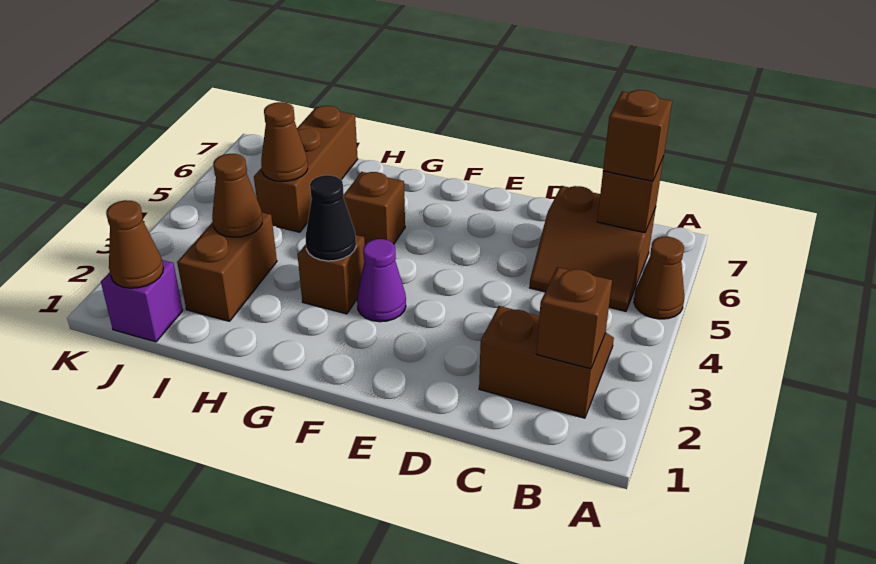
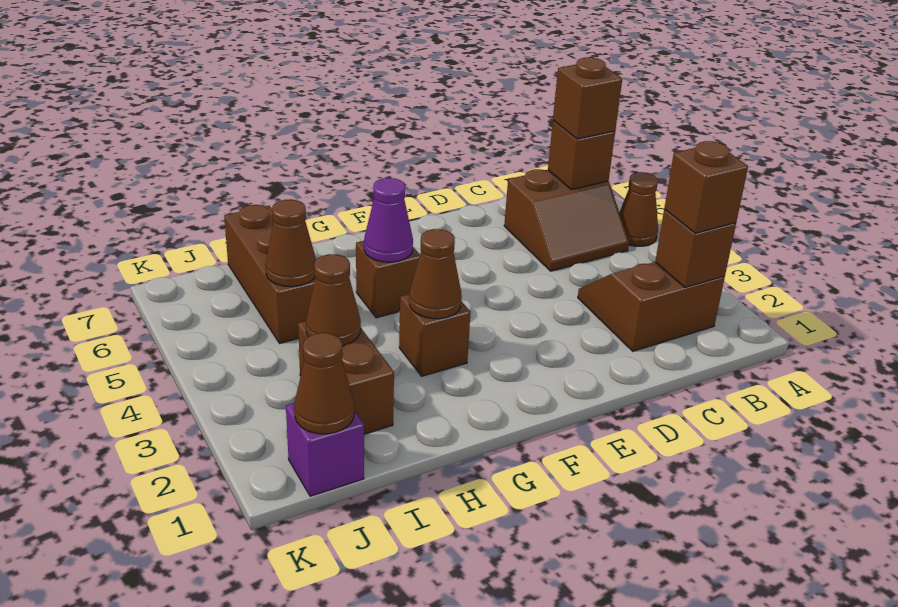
none -> brown brick B2 level 3
purple cone F3 level 1 -> purple cone G5 level 2
black cone G3 level 2 -> brown cone G3 level 2

